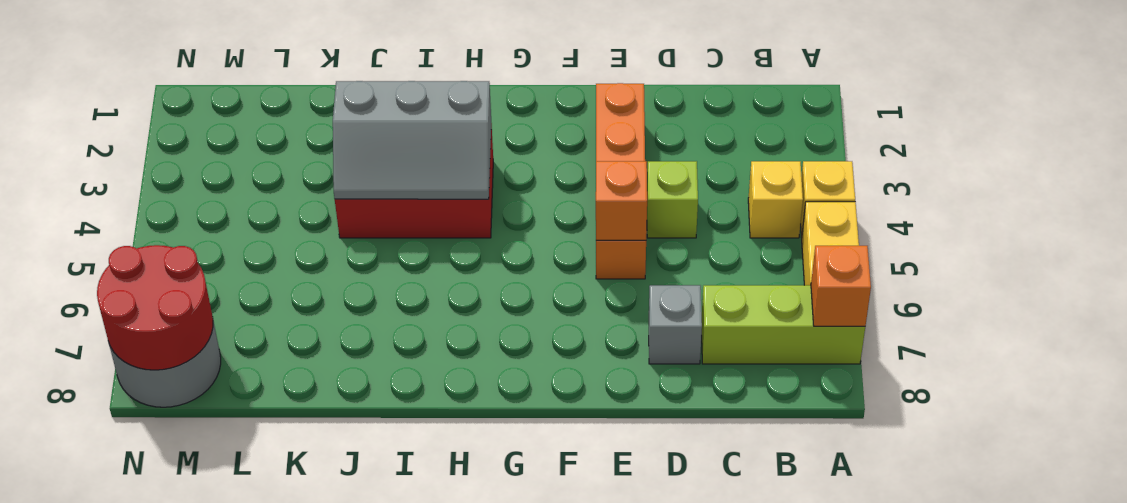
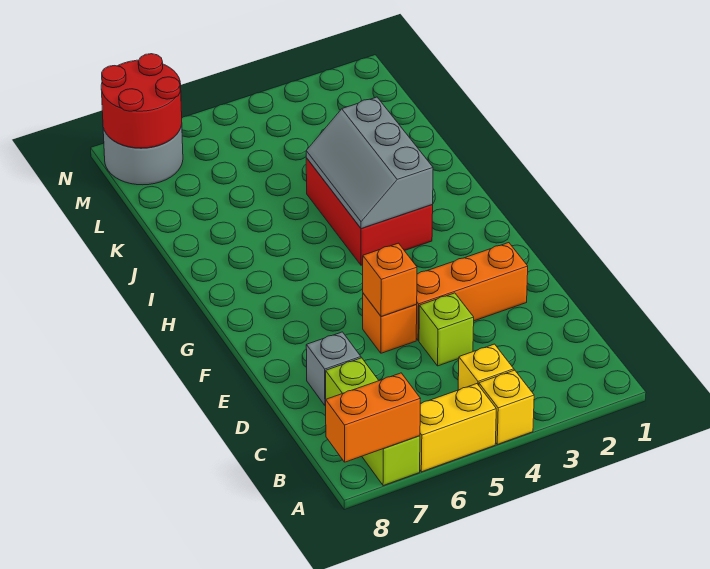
orange brick A7 level 2 -> orange brick A7:A8 level 2

